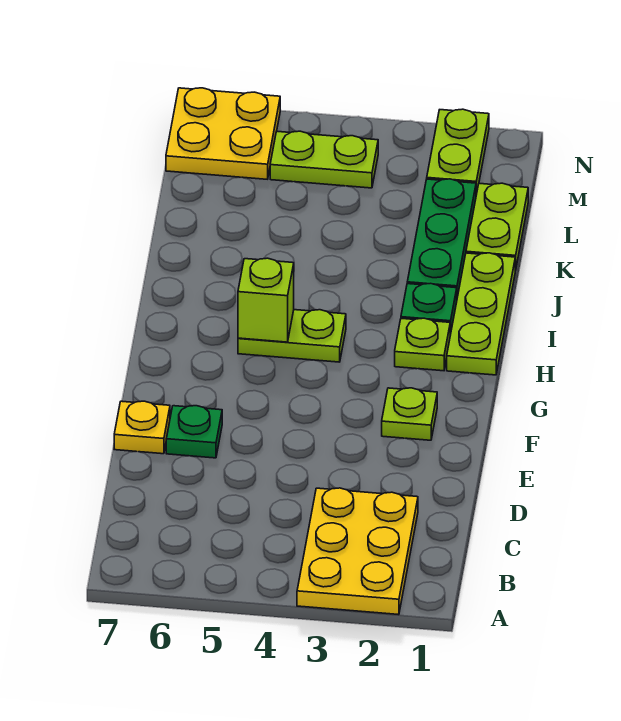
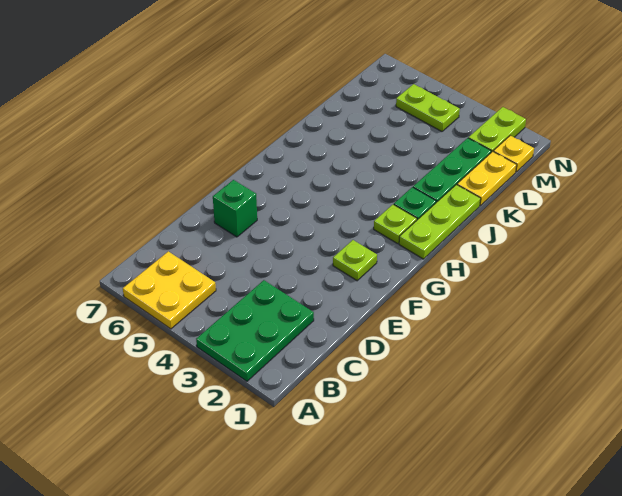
yellow plate A2:C3 level 1 -> green plate A2:C3 level 1
green plate E6 level 1 -> green brick E6 level 1
yellow plate E7 level 1 -> yellow plate M1 level 1
lime plate H4:H5 level 1 -> none
lime brick H5 level 2 -> none
lime plate K1:L1 level 1 -> yellow plate K1:L1 level 1
yellow plate M6:N7 level 1 -> yellow plate A5:B6 level 1

